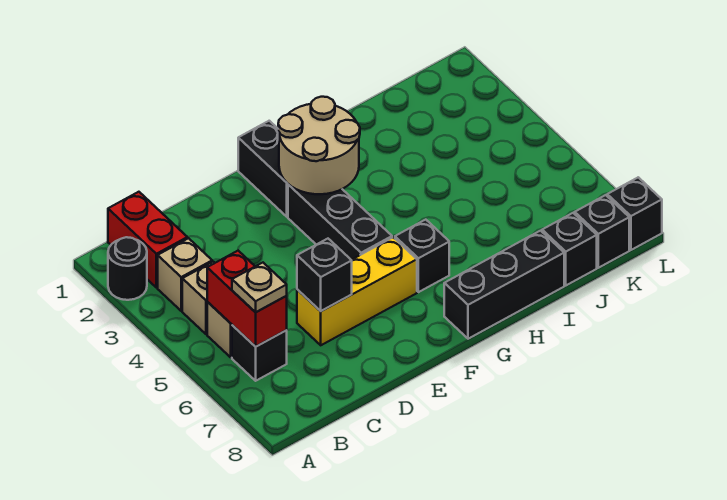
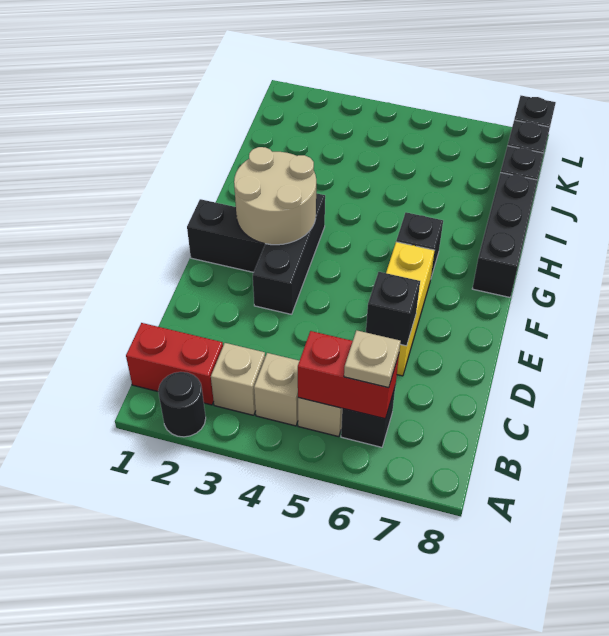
black brick F3:F5 level 1 -> black brick E3:G3 level 1

